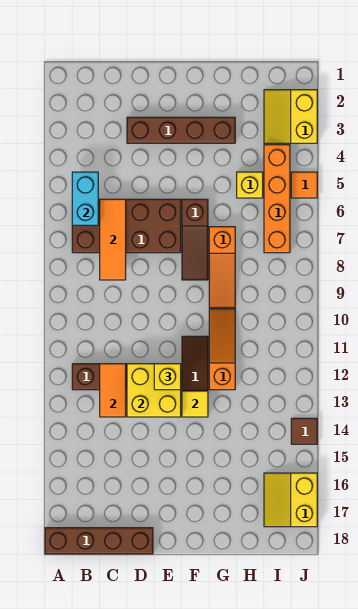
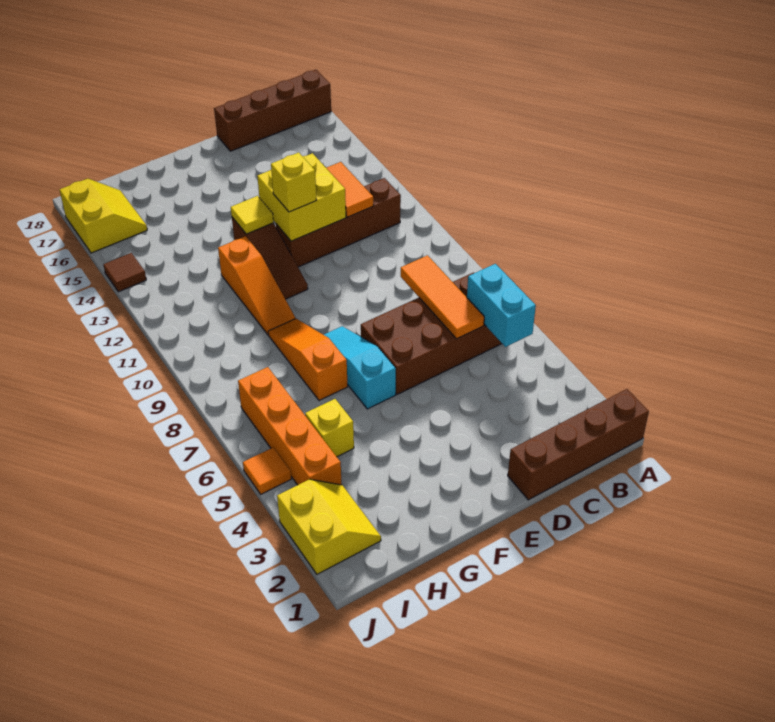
brown brick D3:G3 level 1 -> brown brick A1:D1 level 1
brown slope F6:F8 level 1 top 6 -> cyan slope F6:F8 level 1 top 6

